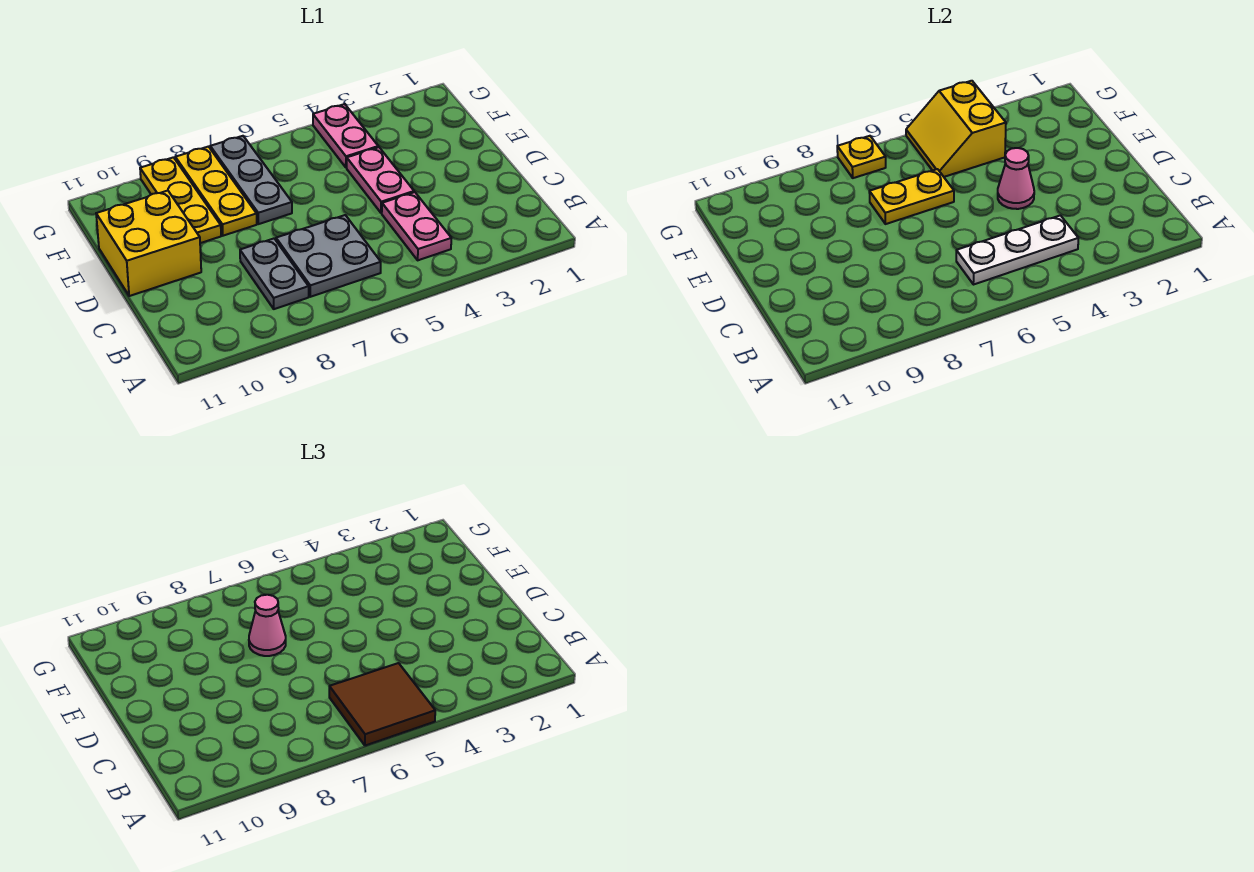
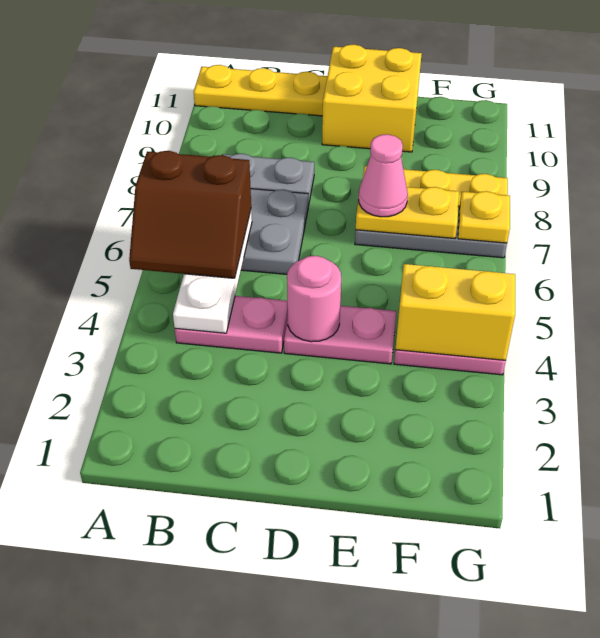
brown tile A5:B6 level 3 -> brown slope A5:B6 level 3 top 6
pink cone D4 level 2 -> pink round brick D4 level 2
yellow plate E6:E7 level 2 -> yellow plate E7:F7 level 2
yellow plate E9:G9 level 1 -> yellow plate A11:C11 level 1

